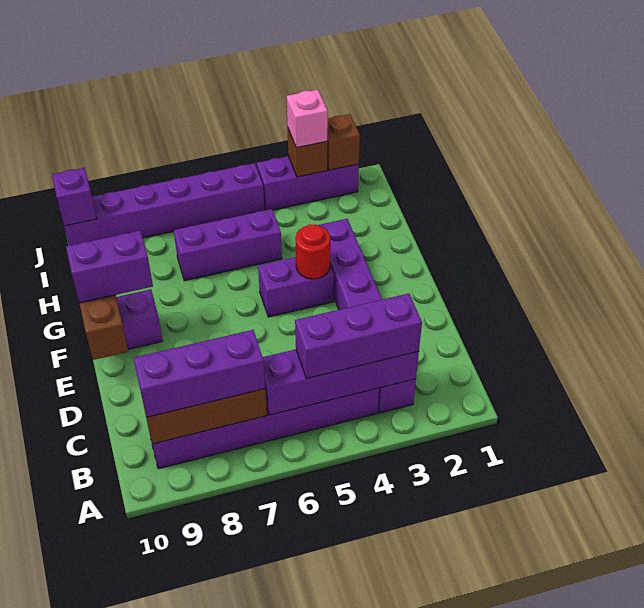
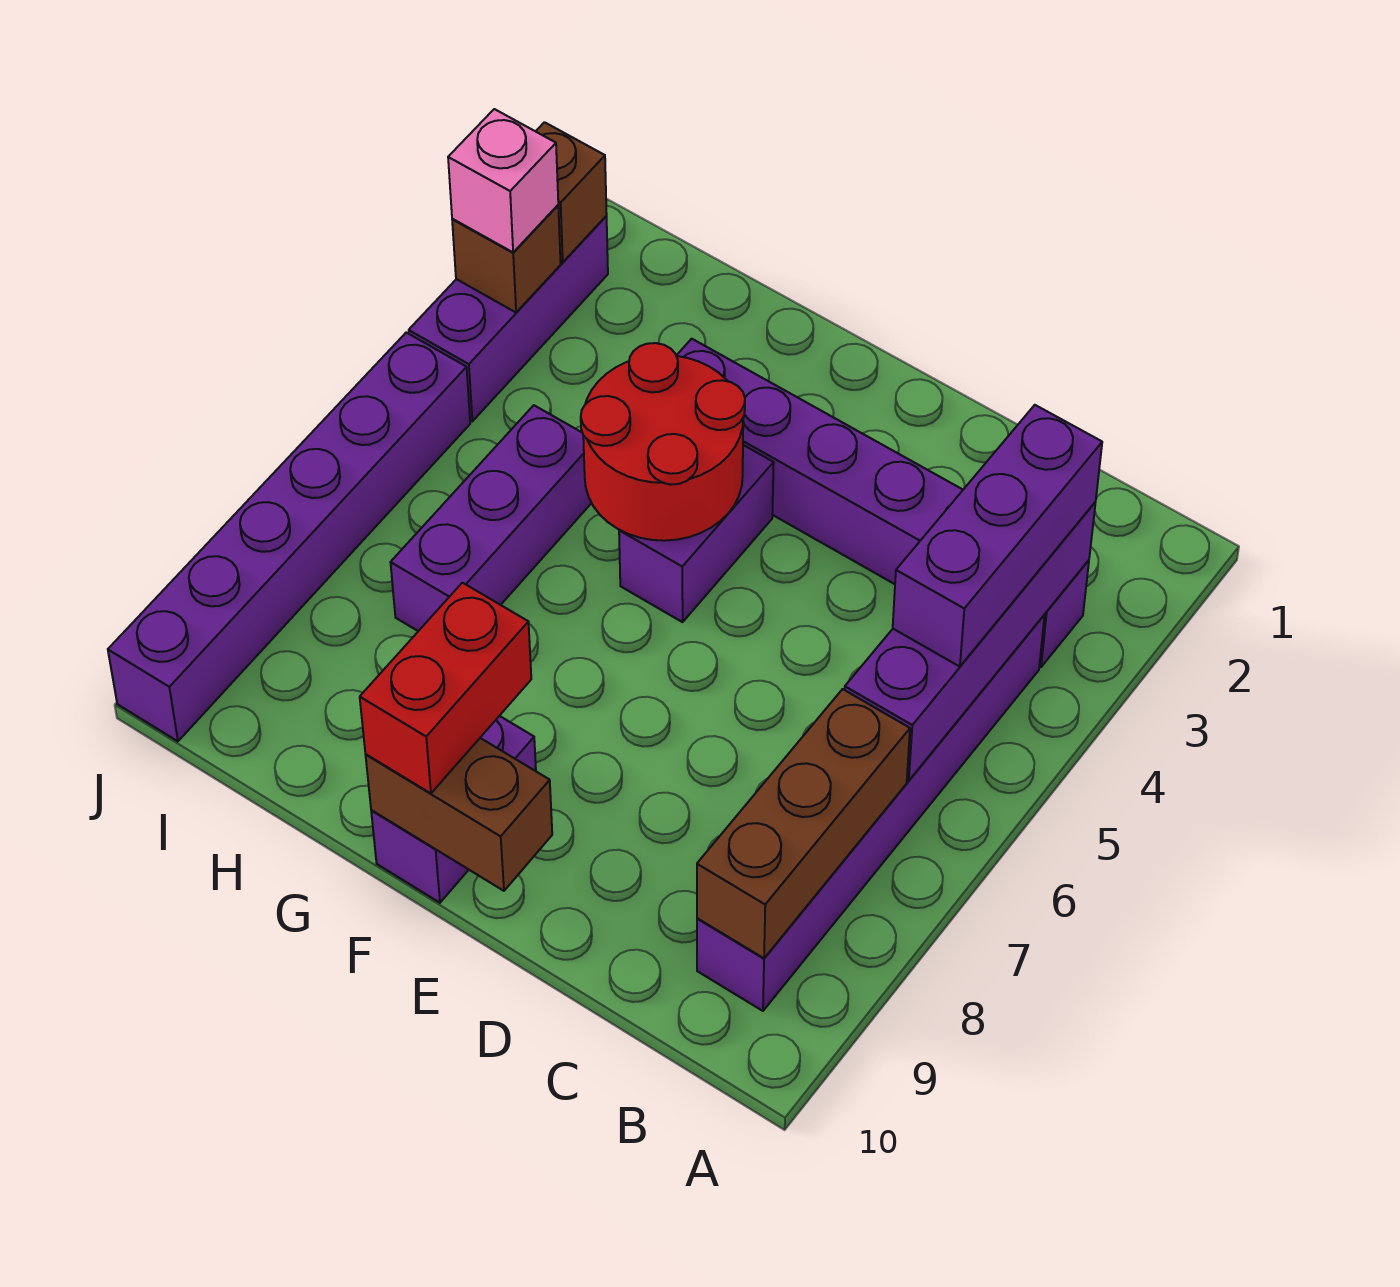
purple brick B7:B9 level 3 -> none
red round brick F4 level 2 -> red round brick F4:G5 level 2
purple brick F9:F10 level 3 -> red brick F9:F10 level 3
purple brick J10 level 2 -> none

